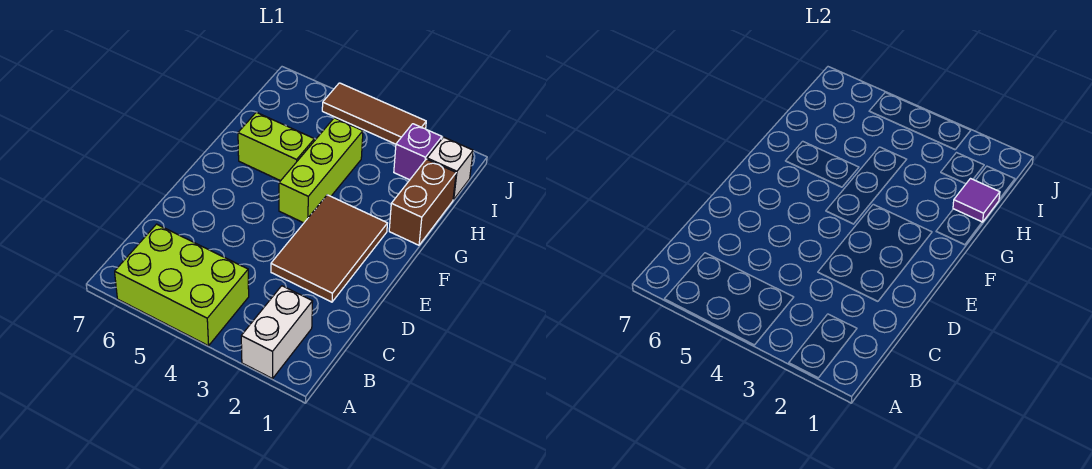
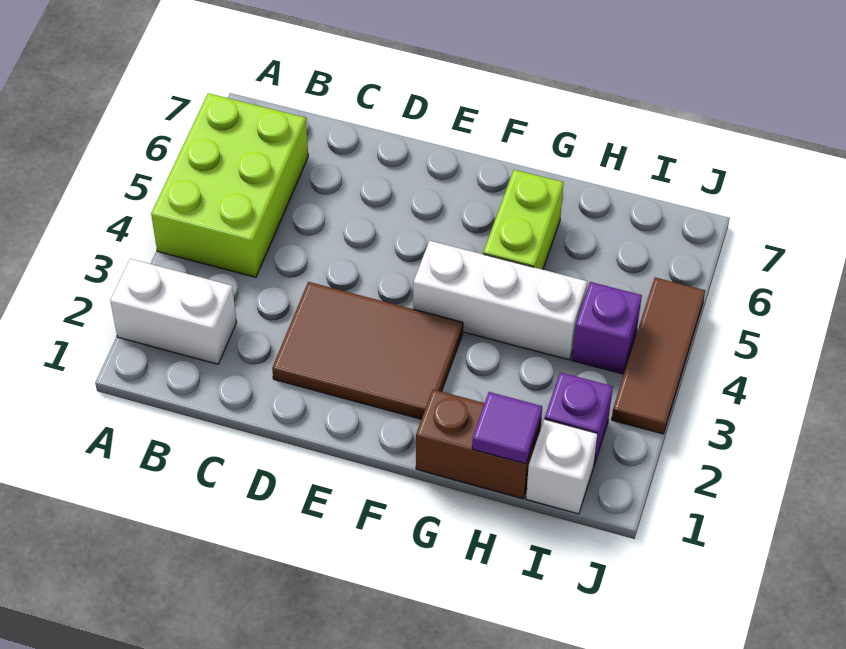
lime brick F4:H4 level 1 -> white brick F4:H4 level 1
none -> purple brick I4 level 1

